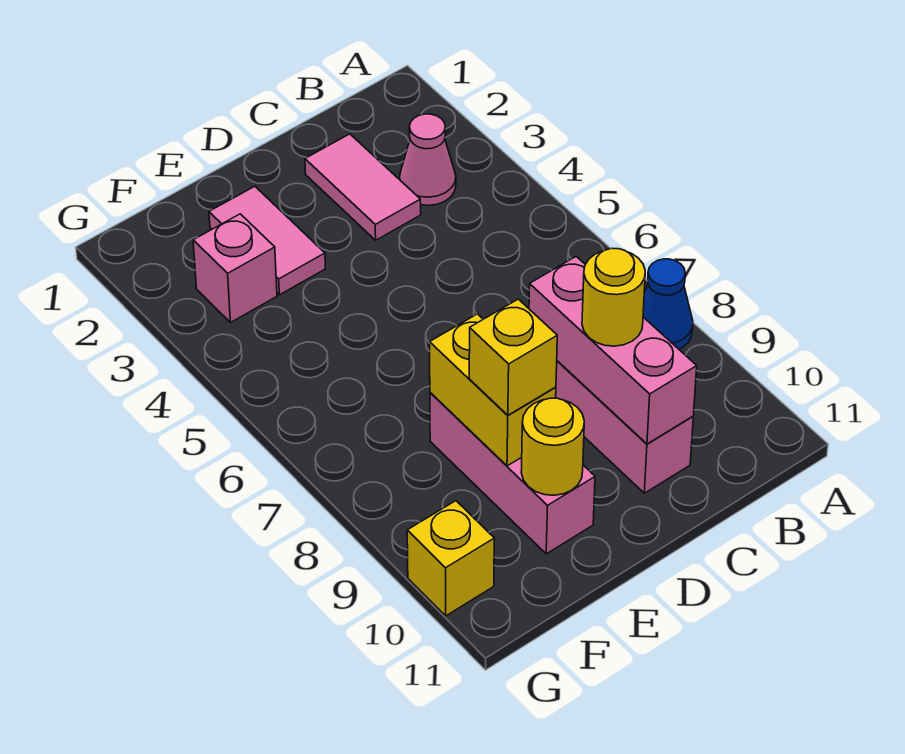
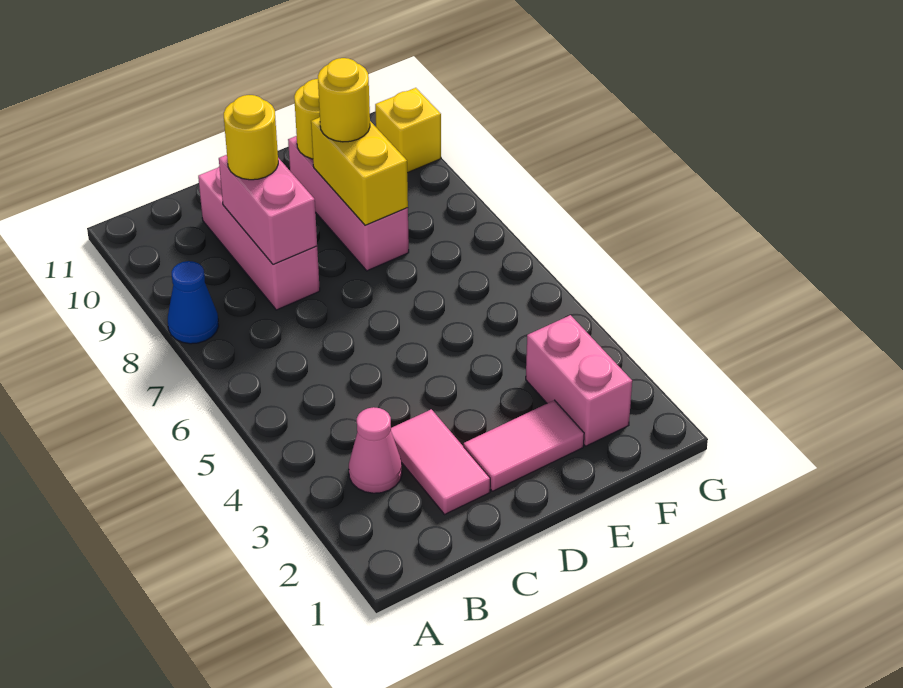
pink brick C8:C10 level 2 -> pink brick C8:C9 level 2
pink tile E2:E3 level 1 -> pink tile D2:E2 level 1
yellow brick E9 level 3 -> yellow round brick E9 level 3
pink brick F3 level 1 -> pink brick F2:F3 level 1

